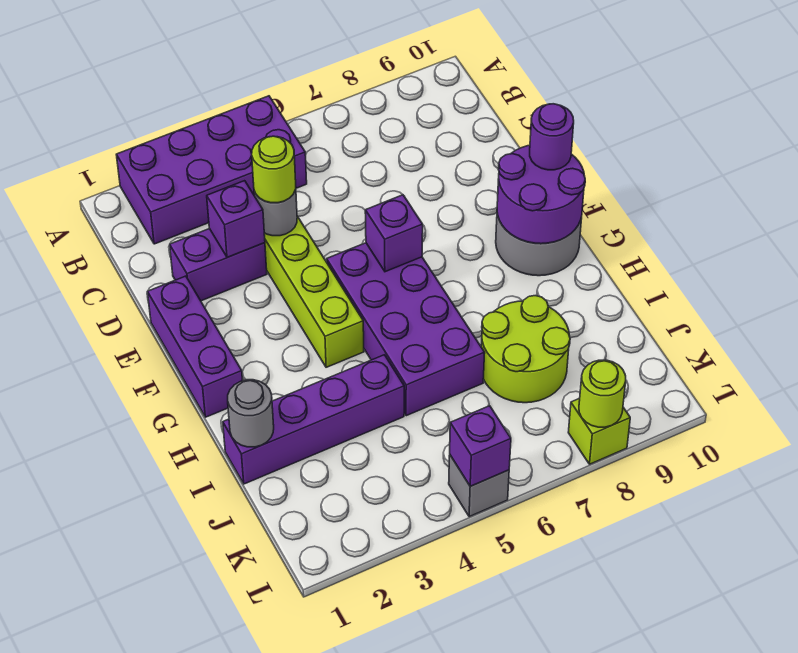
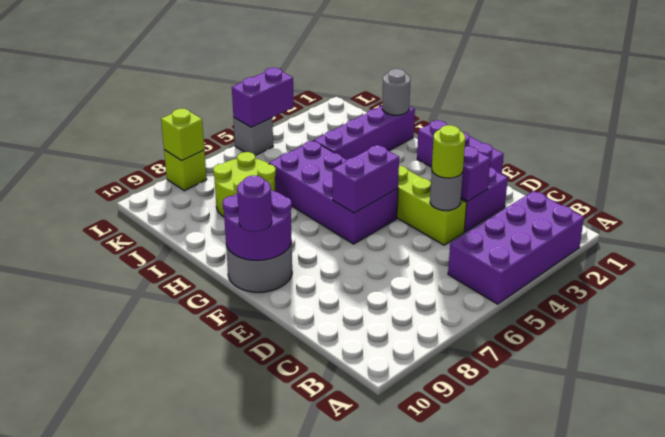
purple brick F6 level 2 -> purple brick F5:F6 level 2
purple brick L5 level 2 -> purple brick L4:L5 level 2
lime round brick L8 level 2 -> lime brick L8 level 2

